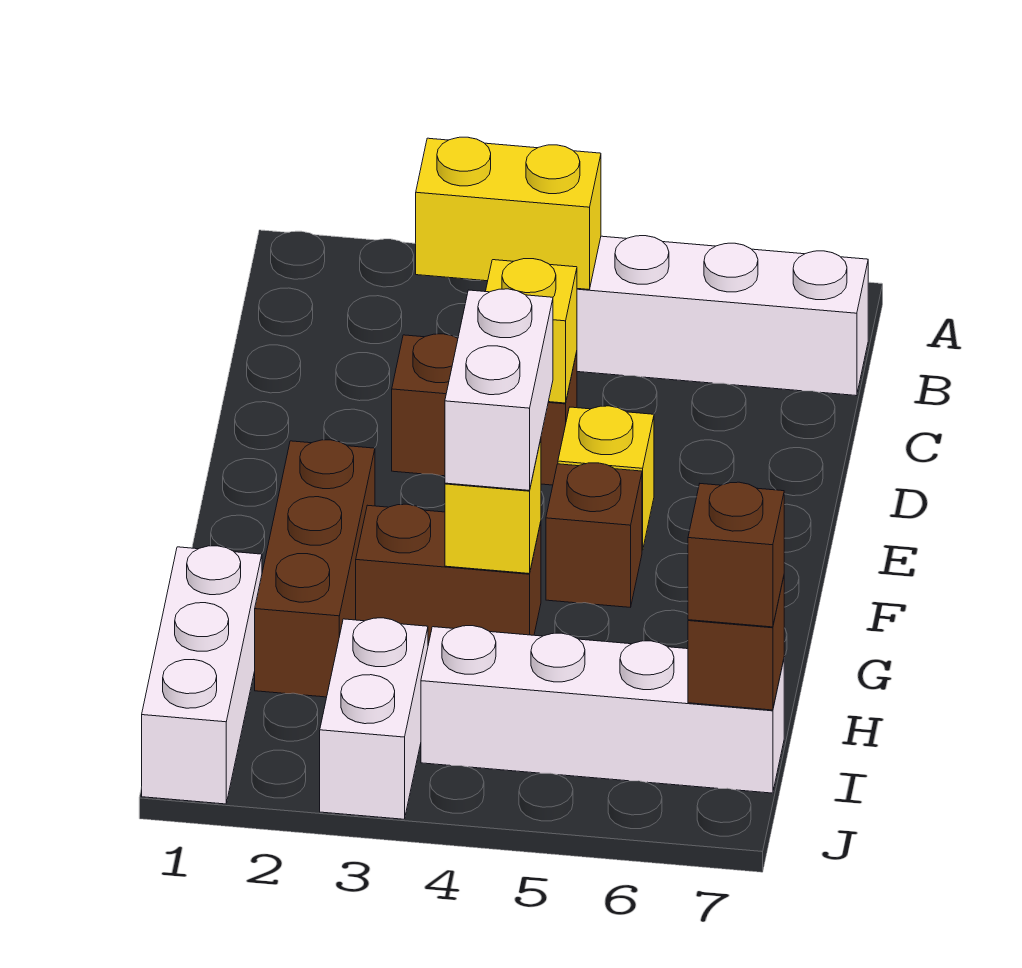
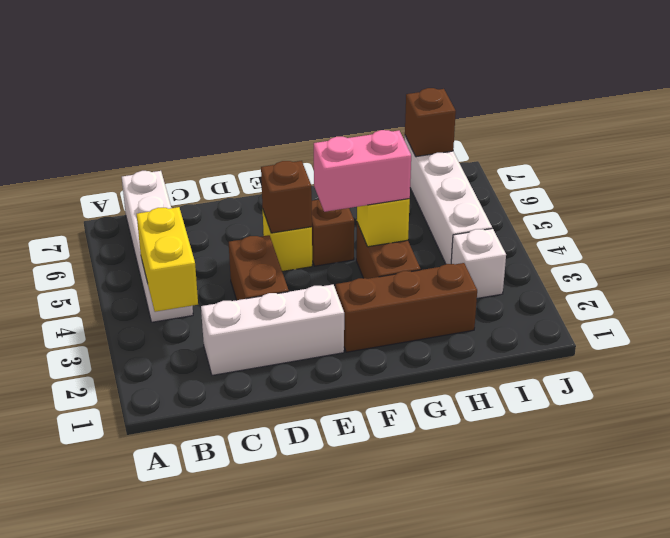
yellow brick D4 level 2 -> none
white brick F4:G4 level 3 -> pink brick F4:G4 level 3
white brick H1:J1 level 1 -> white brick C2:E2 level 1
white brick I3:J3 level 1 -> white brick I3 level 1
brown brick I7 level 3 -> brown brick E5 level 2

